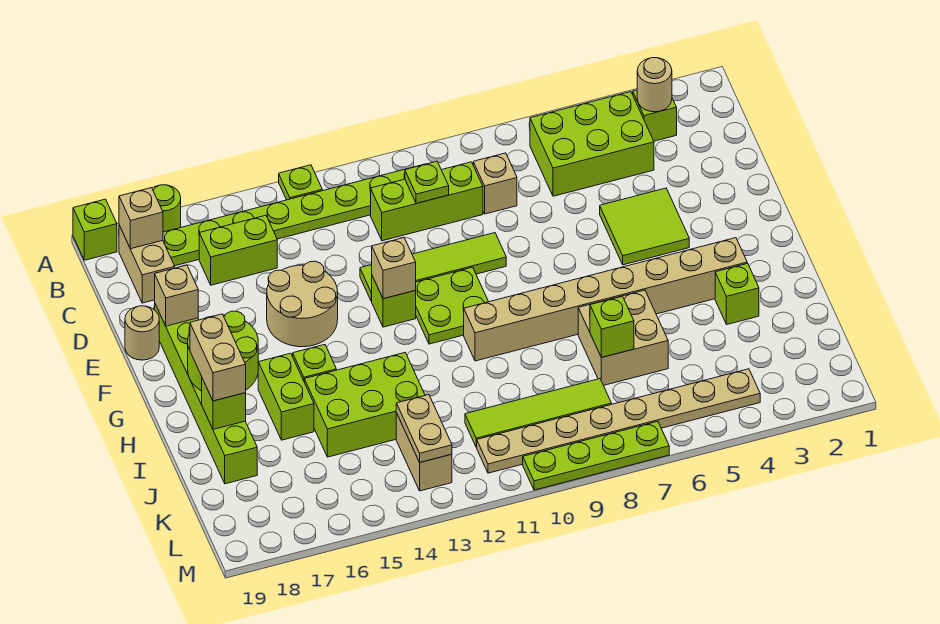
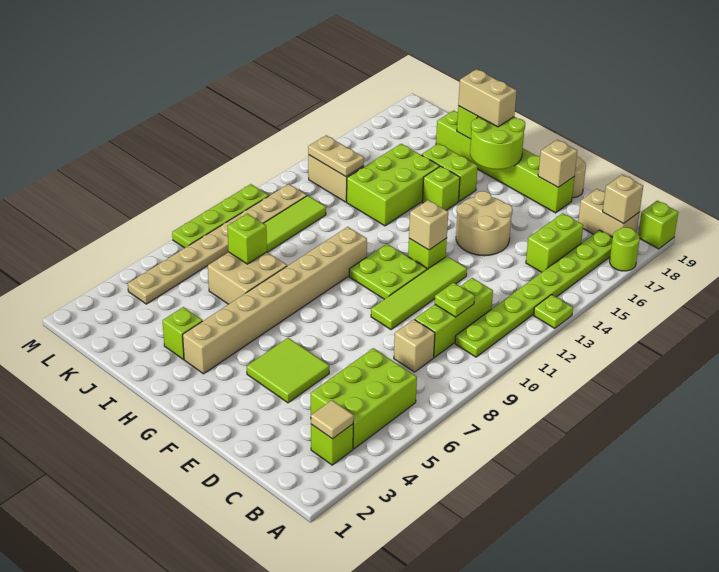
tan round brick B3 level 2 -> tan tile B3 level 2

